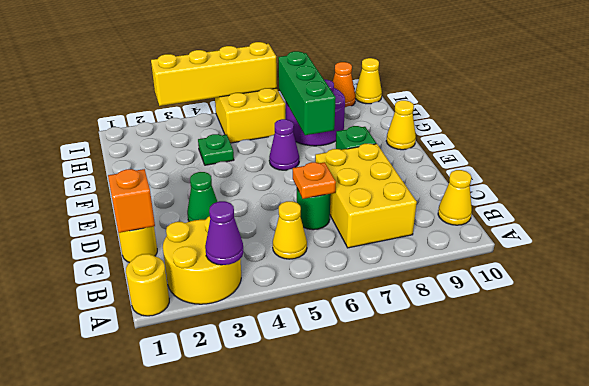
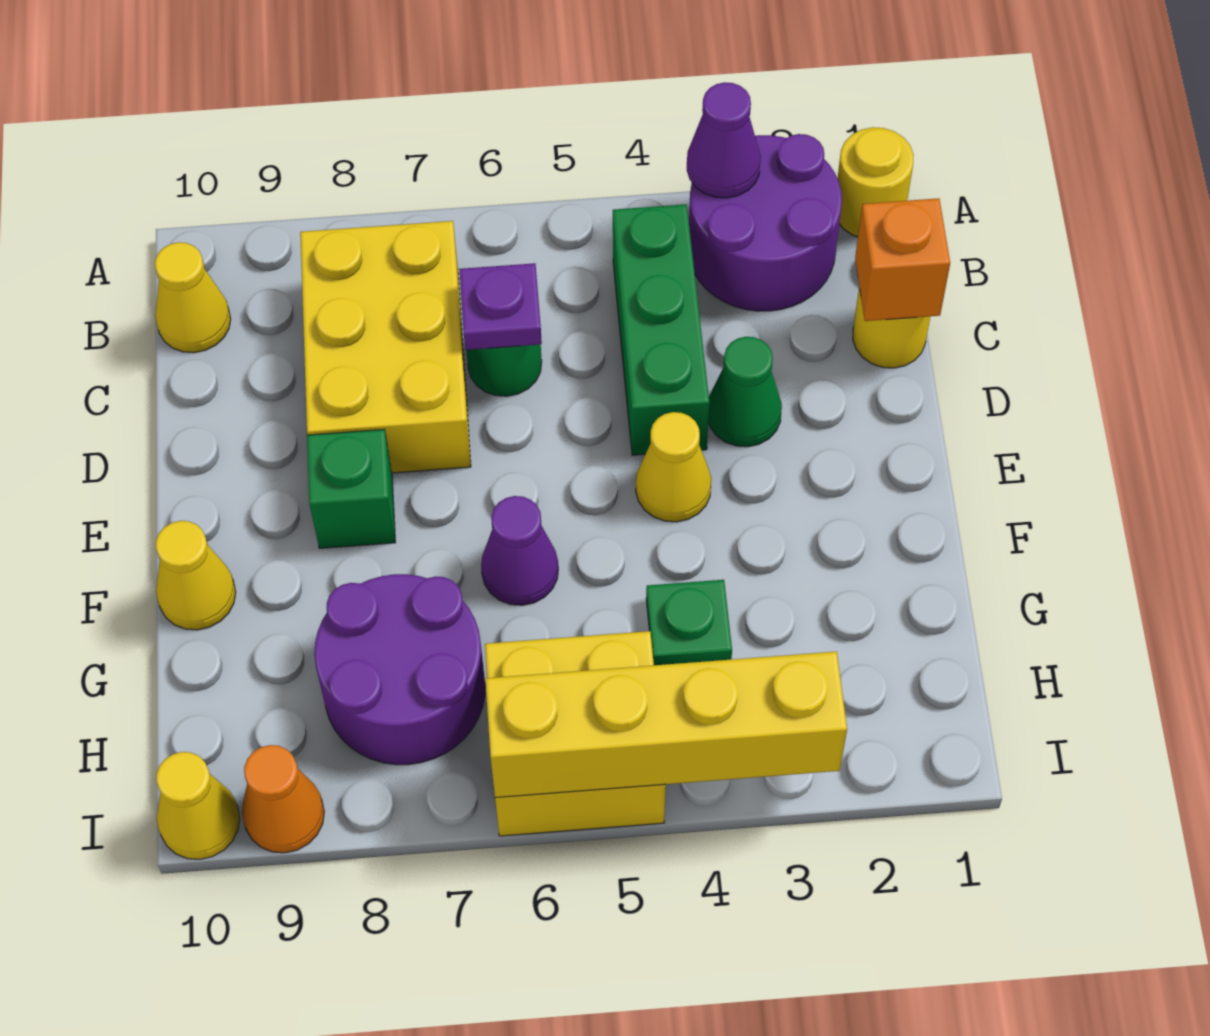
yellow round brick A2:B3 level 1 -> purple round brick A2:B3 level 1
yellow cone B5 level 1 -> yellow cone E4 level 1
orange plate C6 level 2 -> purple plate C6 level 2
green brick F7:H7 level 2 -> green brick B4:D4 level 1

